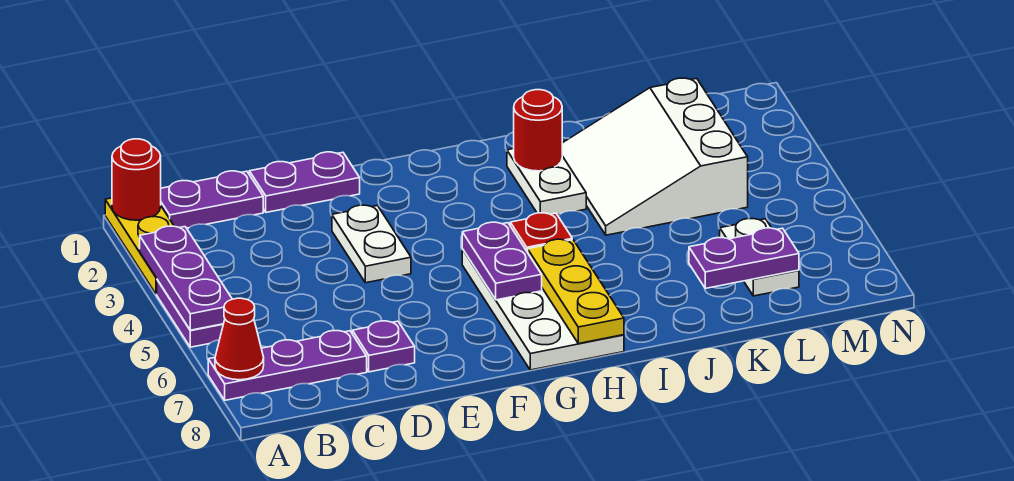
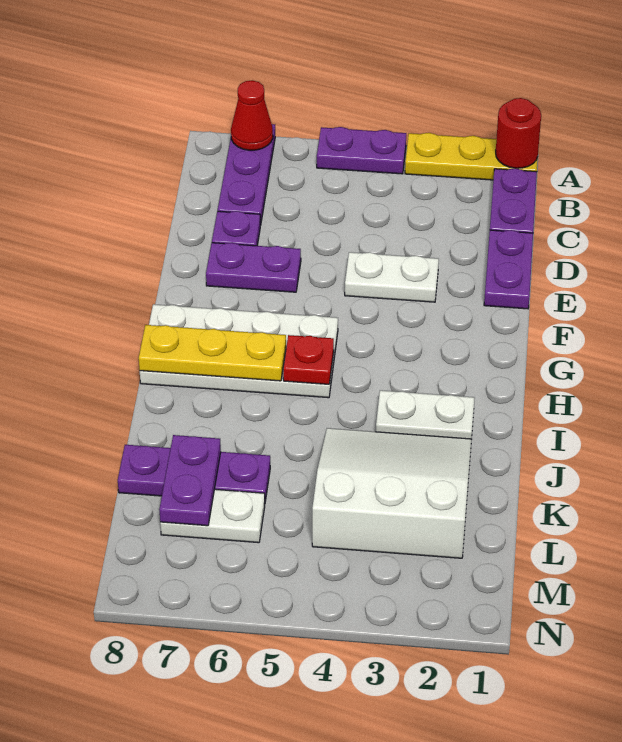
purple plate A3:A5 level 2 -> purple plate K6:K8 level 1
purple plate G5:G6 level 2 -> purple plate E6:E7 level 1
red round brick I2 level 2 -> none

